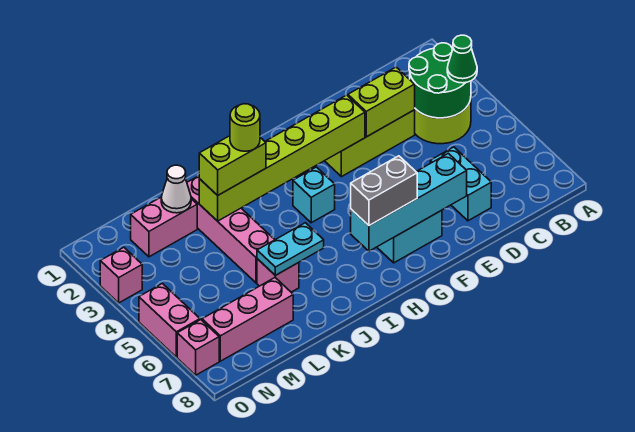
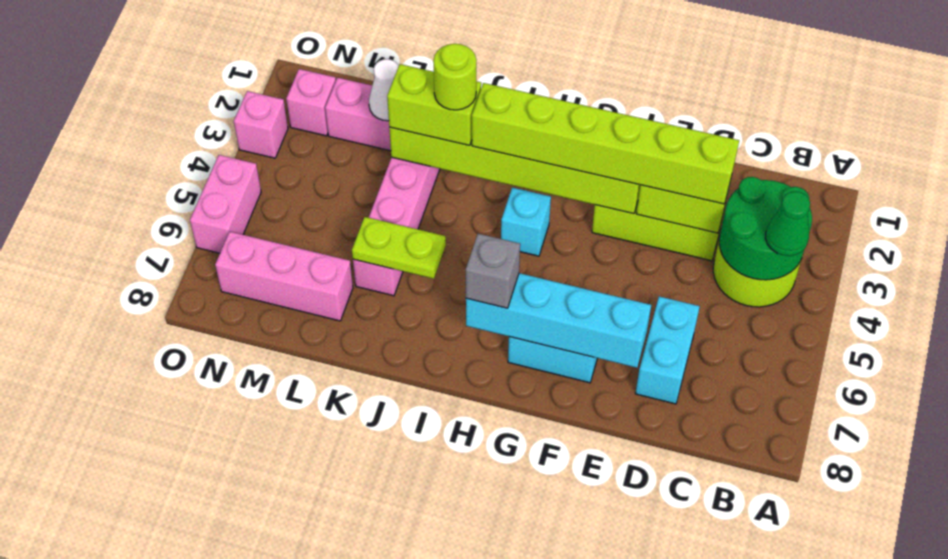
none -> lime brick D3:I3 level 3
grey brick G7:H7 level 3 -> grey brick H7 level 3
cyan plate J6:K6 level 2 -> lime plate J6:K6 level 2
pink brick O7 level 1 -> pink brick N2 level 1

